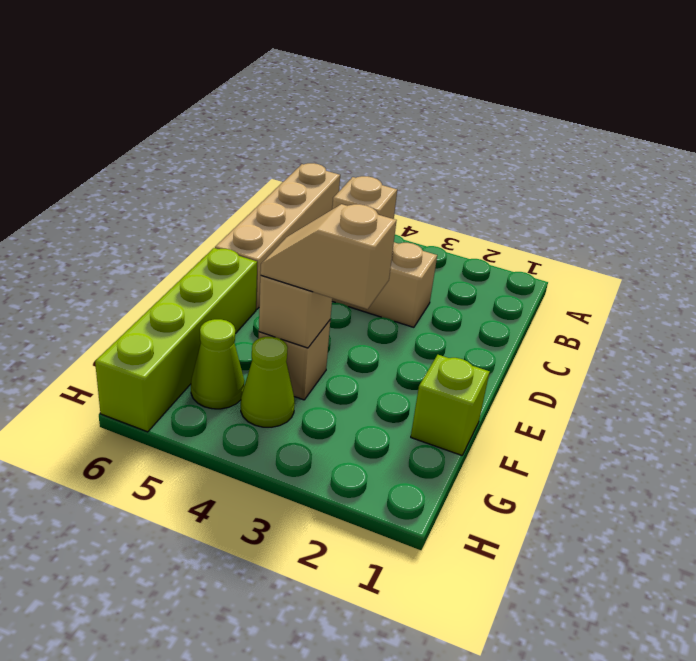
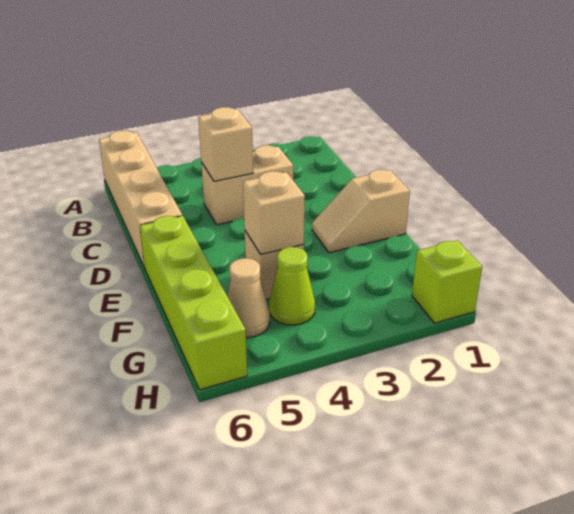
lime brick F1 level 1 -> lime brick H1 level 1
tan slope F3:F4 level 3 top 3 -> tan slope E1:E2 level 1 top 1
lime cone G5 level 1 -> tan cone G5 level 1

